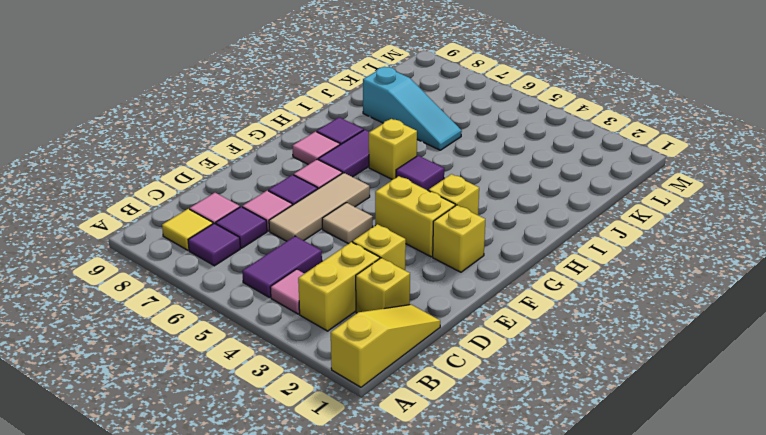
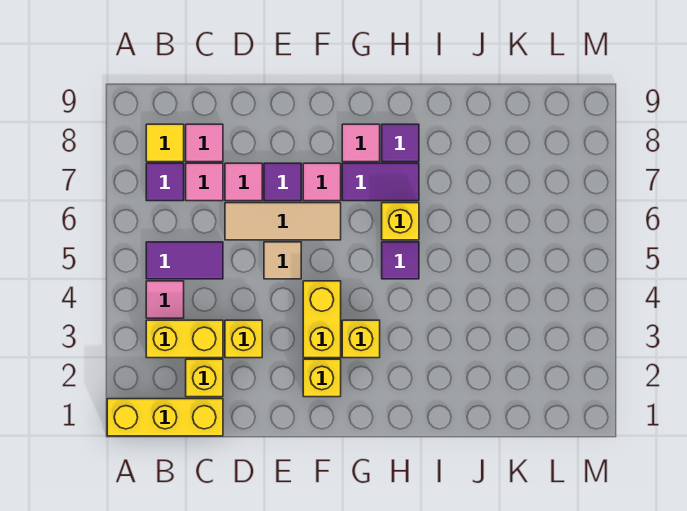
yellow slope A1:C1 level 1 top A -> yellow brick A1:C1 level 1
purple tile C7 level 1 -> pink tile C7 level 1
cyan slope J6:J8 level 1 top 8 -> none

